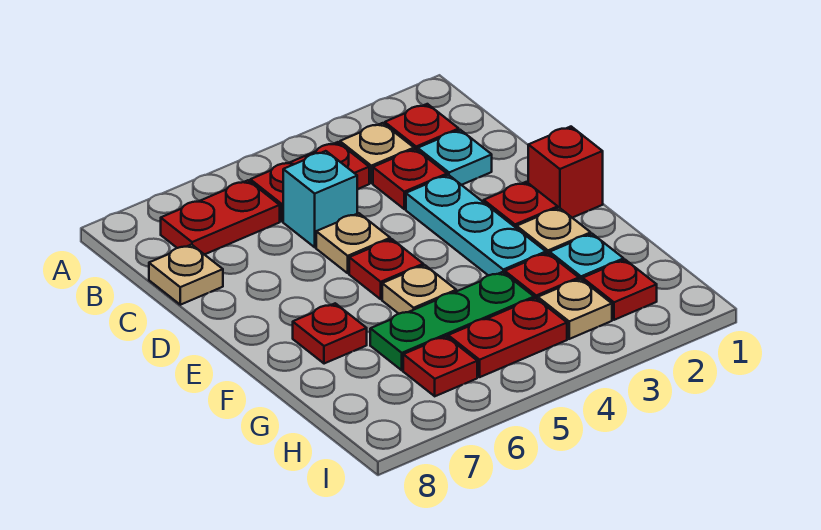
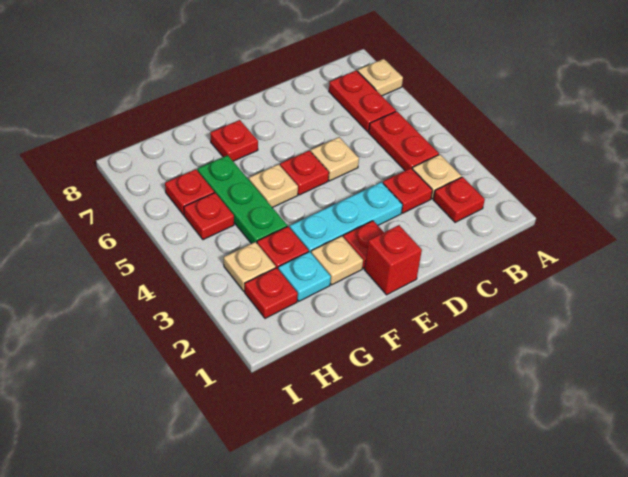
cyan plate C2 level 1 -> none
cyan brick C5 level 1 -> none
tan plate C8 level 1 -> tan plate A7 level 1
red plate H4:H5 level 1 -> red plate H5 level 1

